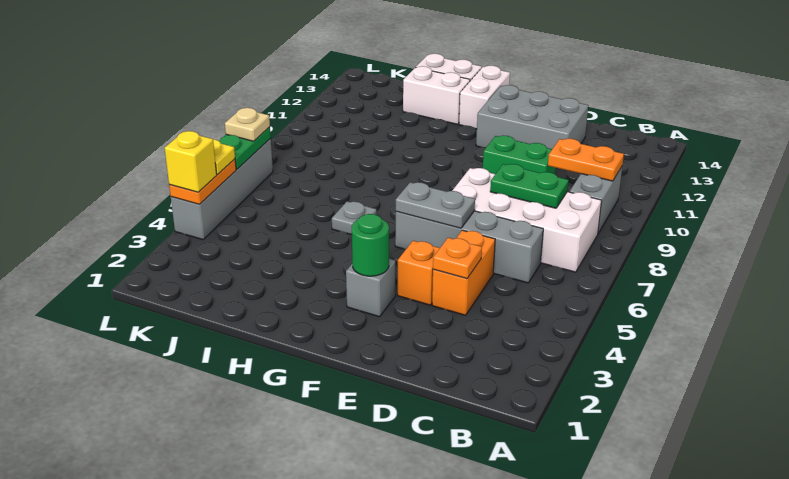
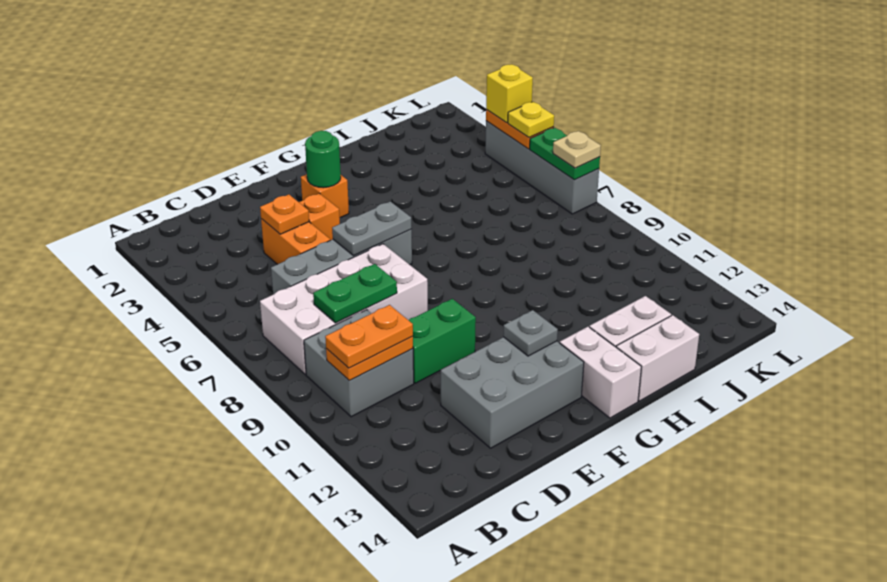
grey brick B9:B10 level 1 -> grey brick B9:C10 level 1
none -> orange plate B10:C10 level 3
grey brick F3 level 1 -> orange brick F3 level 1
grey plate H6 level 1 -> grey plate F12 level 2

